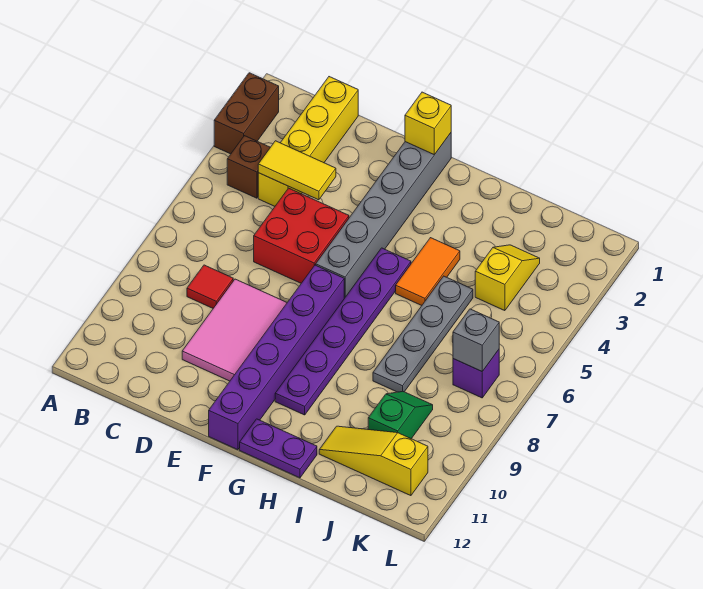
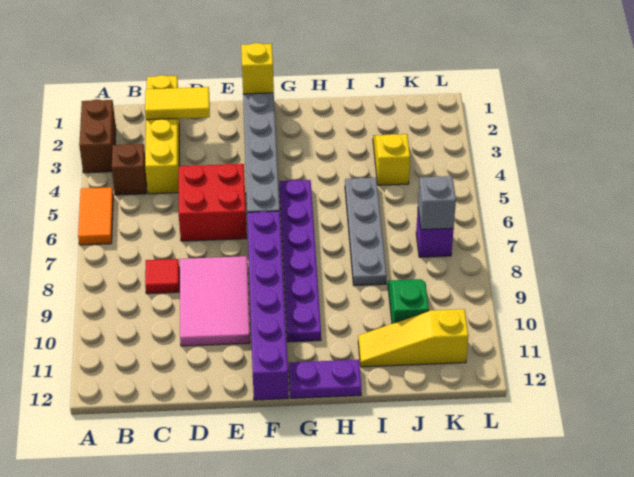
yellow tile C4:D4 level 2 -> yellow tile C2:D2 level 2
orange tile H4:H5 level 1 -> orange tile A5:A6 level 1

